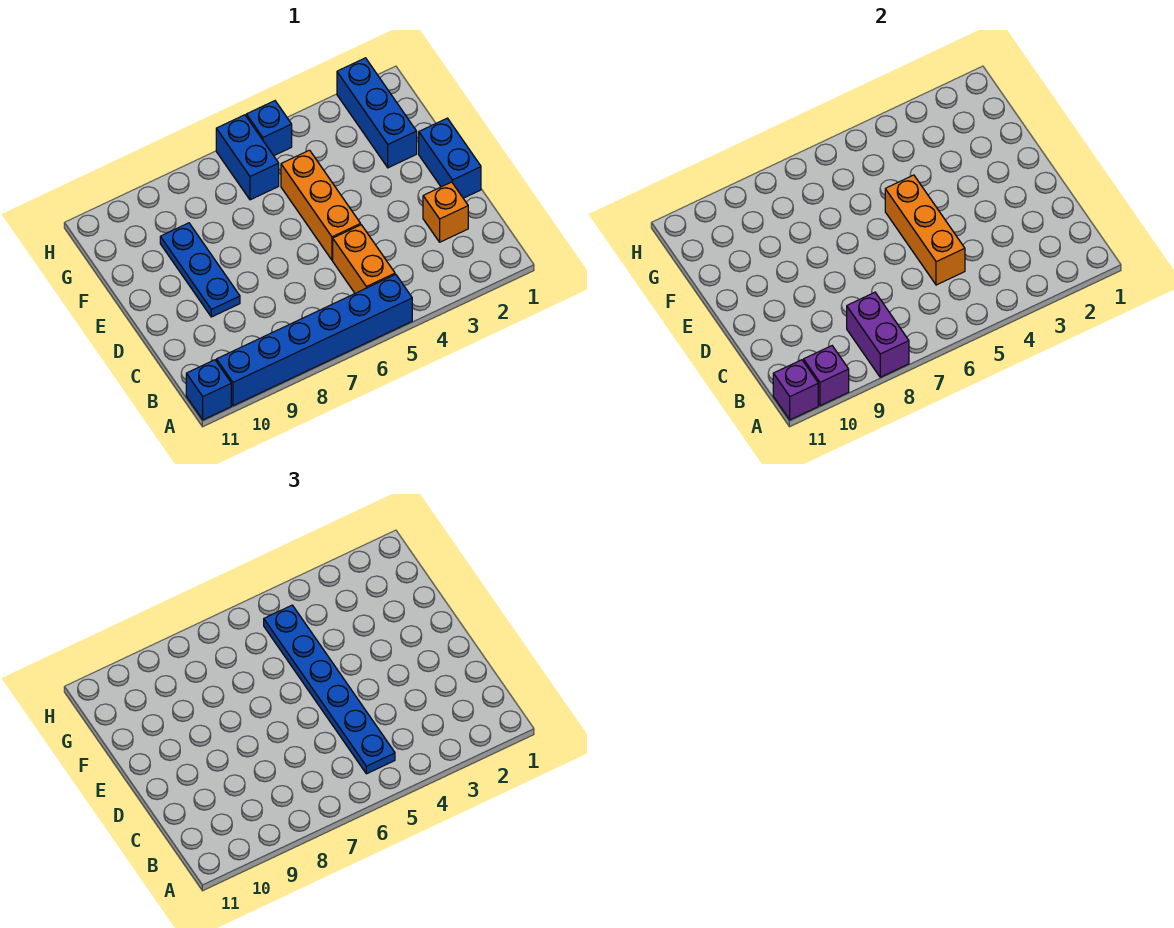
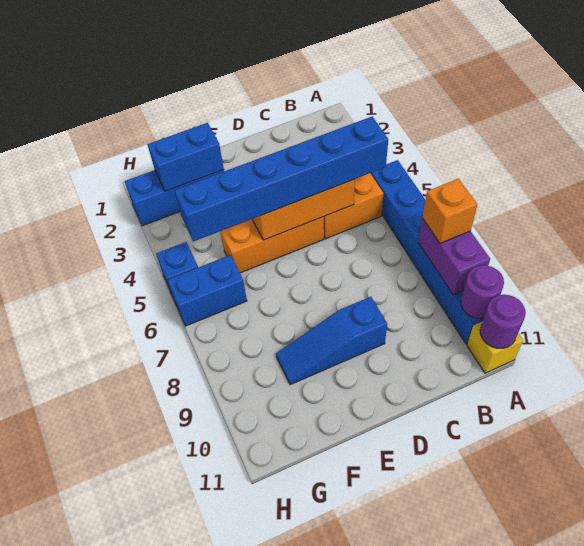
purple brick A8:B8 level 2 -> purple brick A8:A9 level 2
purple brick A10 level 2 -> purple round brick A10 level 2
blue brick A11 level 1 -> yellow brick A11 level 1
purple brick A11 level 2 -> purple round brick A11 level 2
blue plate B5:G5 level 3 -> blue brick B5:G5 level 3
orange brick C2 level 1 -> orange brick A8 level 3
blue brick D1:E1 level 1 -> blue brick F2:G2 level 2
blue plate D9:F9 level 1 -> blue slope D9:F9 level 1 top D

